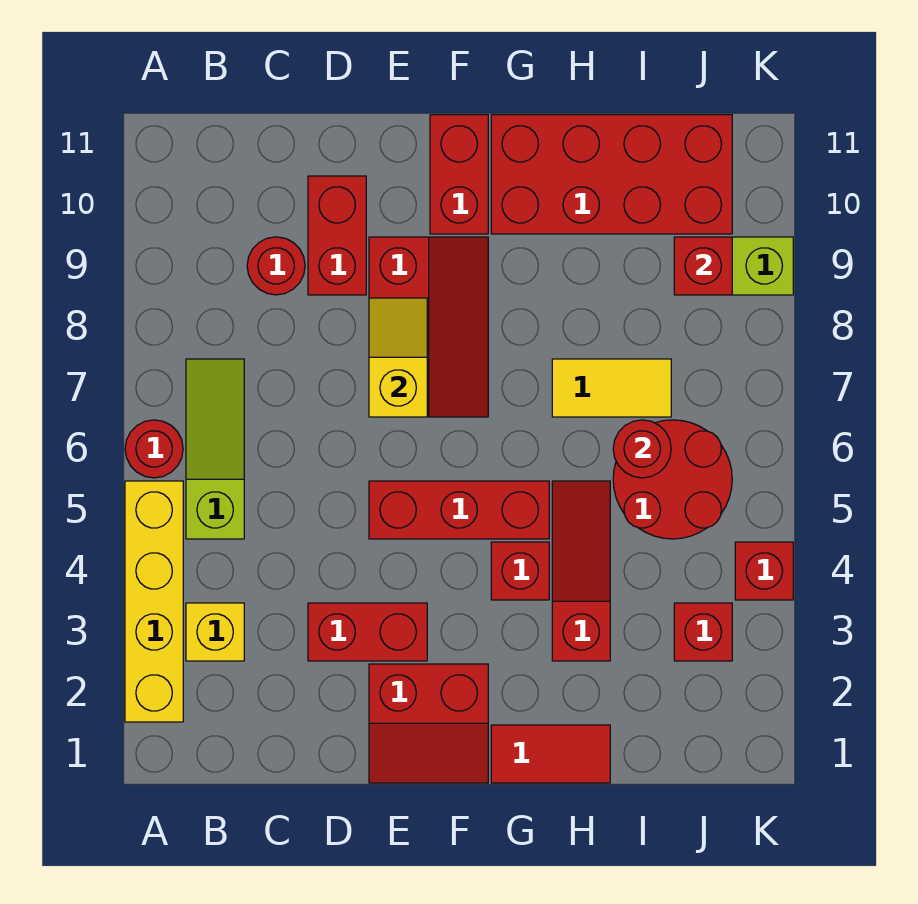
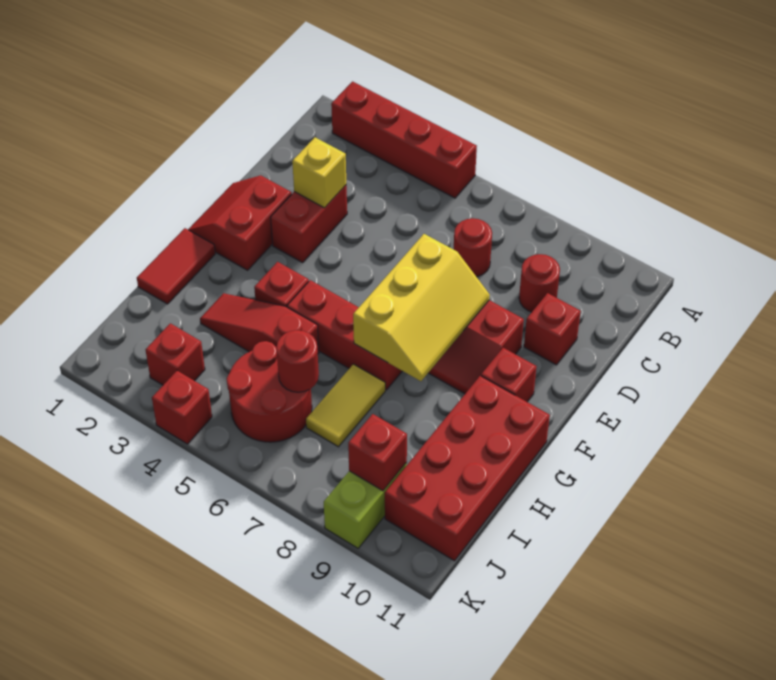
yellow brick A2:A5 level 1 -> red brick A2:A5 level 1
red round brick A6 level 1 -> red round brick C7 level 1
yellow brick B3 level 1 -> yellow brick D3 level 2
lime slope B5:B7 level 1 top 5 -> none
red brick D9:D10 level 1 -> red brick D10 level 1
red brick E5:G5 level 1 -> red brick G5:G7 level 1
yellow slope E7:E8 level 2 top 7 -> yellow slope E7:G8 level 2 top 7
red brick F10:F11 level 1 -> red brick F10 level 1
red slope H3:H5 level 1 top 3 -> red slope H3:H5 level 1 top 5

